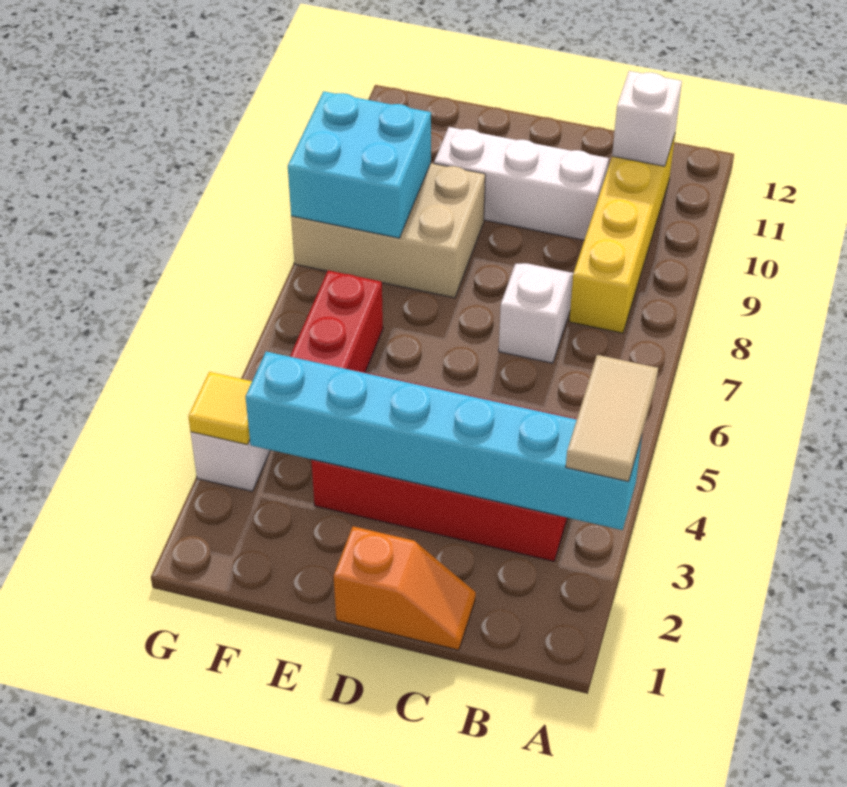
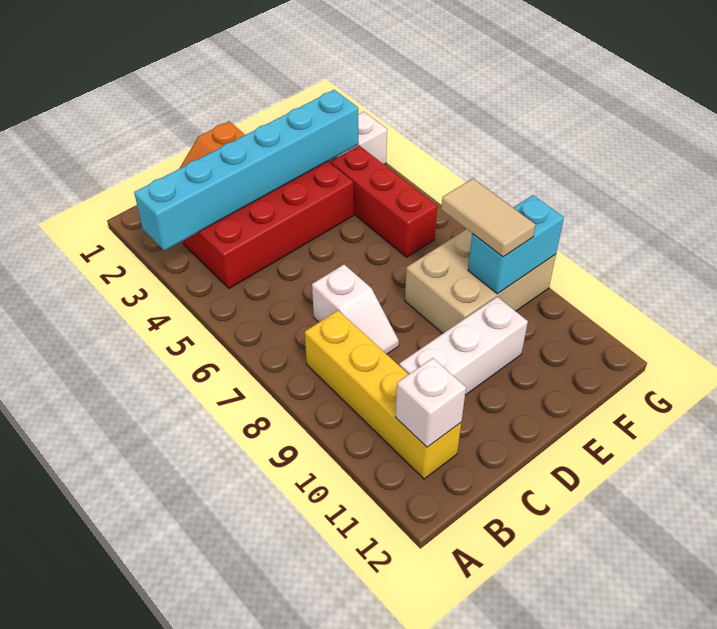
tan tile A3:A4 level 3 -> tan tile F8:F9 level 3
cyan brick F8:G9 level 2 -> cyan brick F9:G9 level 2
yellow tile G3 level 2 -> none

